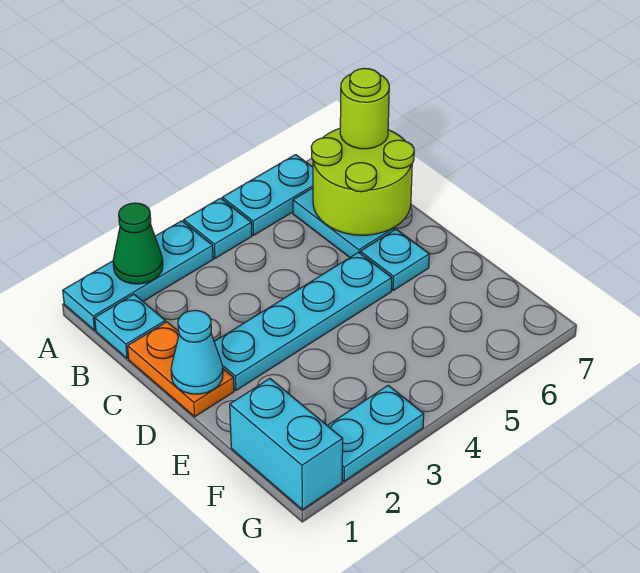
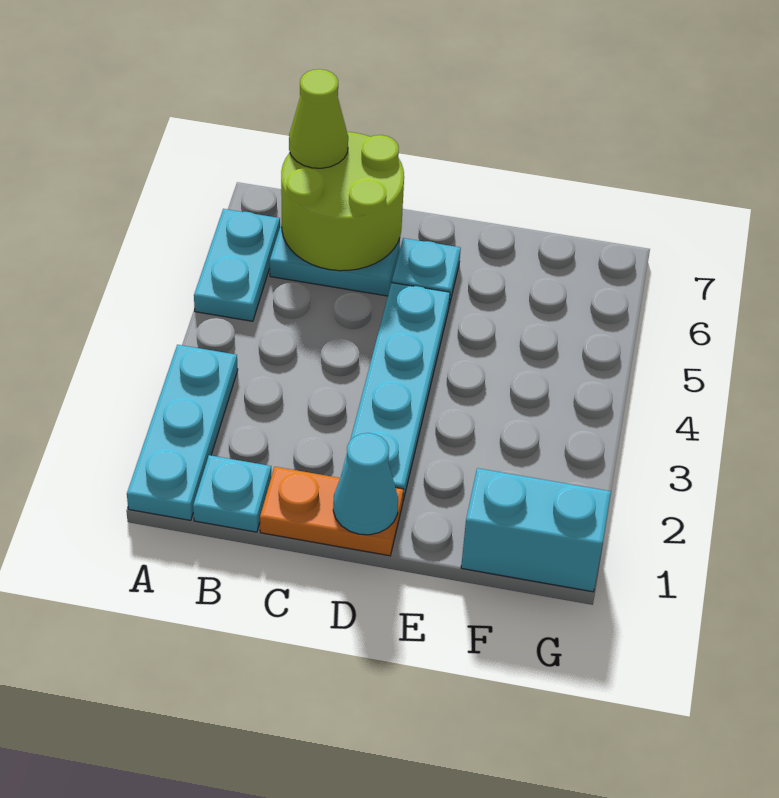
green cone A2 level 2 -> none
cyan plate A4 level 1 -> none
lime round brick B7 level 3 -> lime cone B7 level 3
cyan plate G2:G3 level 1 -> none

